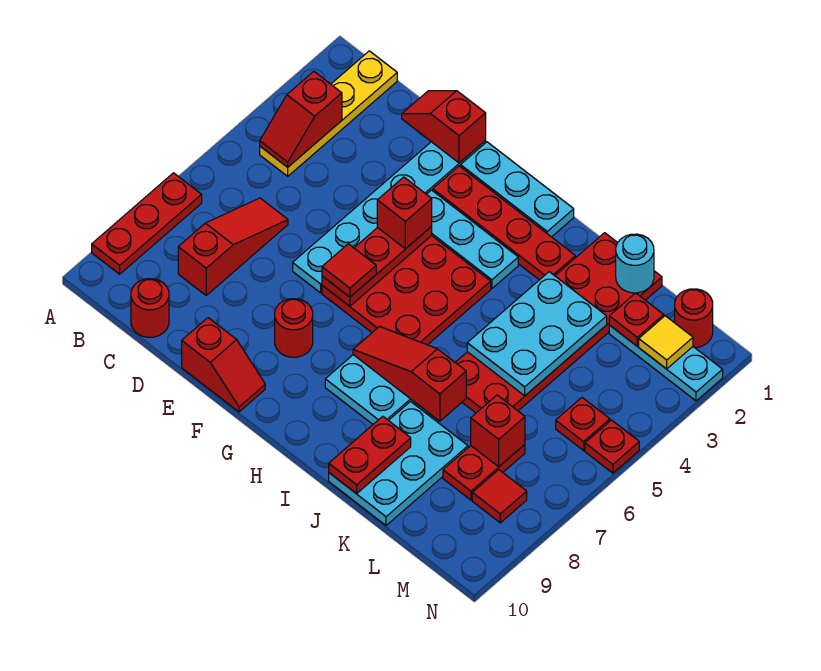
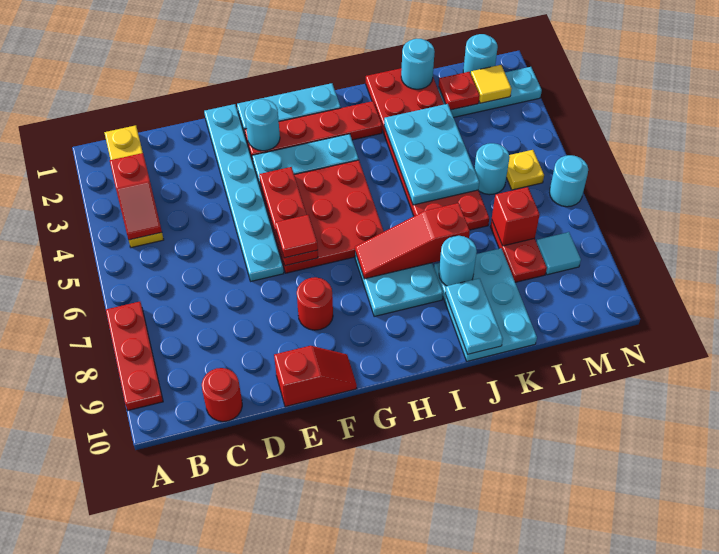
red slope C6:C8 level 1 top 8 -> none
red slope D1:E1 level 2 top E -> none
none -> cyan round brick F2 level 2
red brick F4 level 3 -> none
none -> cyan round brick J8 level 2
red plate J9:J10 level 2 -> cyan plate J9:J10 level 2
none -> cyan round brick L5 level 1
red round brick M1 level 1 -> cyan round brick M1 level 1
red plate M5 level 1 -> yellow plate M5 level 1
red tile M8 level 1 -> cyan tile M8 level 1
red plate N5 level 1 -> none
none -> cyan round brick N6 level 1

